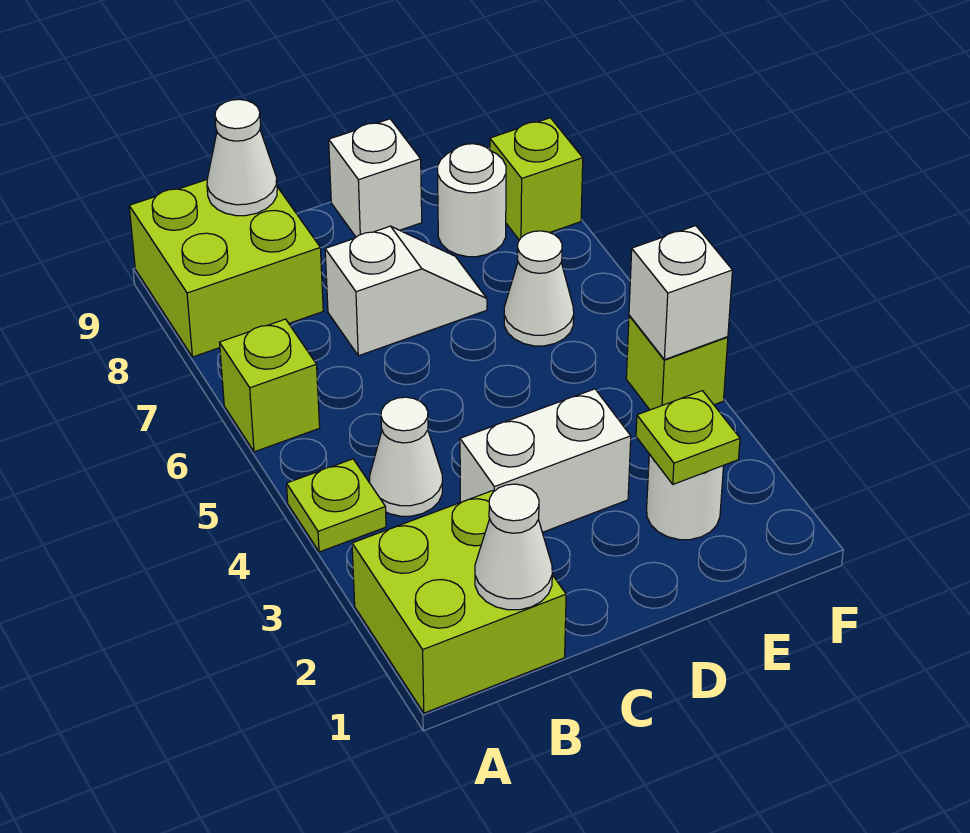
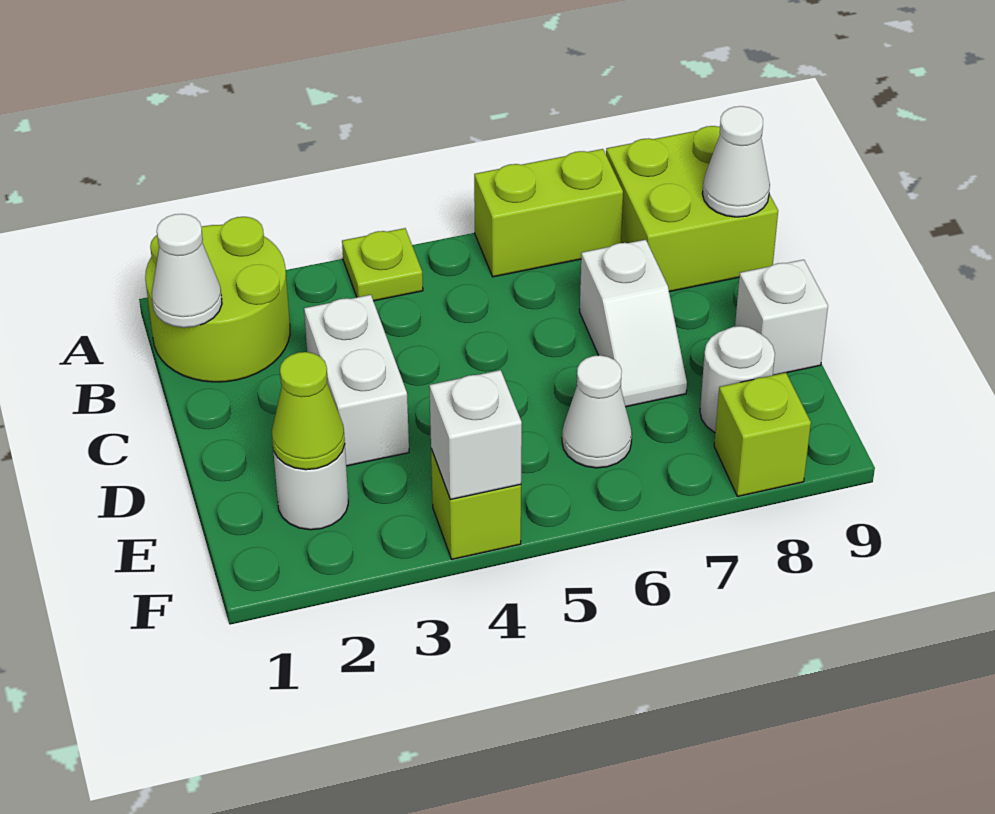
lime brick A1:B2 level 1 -> lime round brick A1:B2 level 1
lime brick A6 level 1 -> lime brick A6:A7 level 1
white cone B4 level 1 -> none
lime plate E2 level 2 -> lime cone E2 level 2

